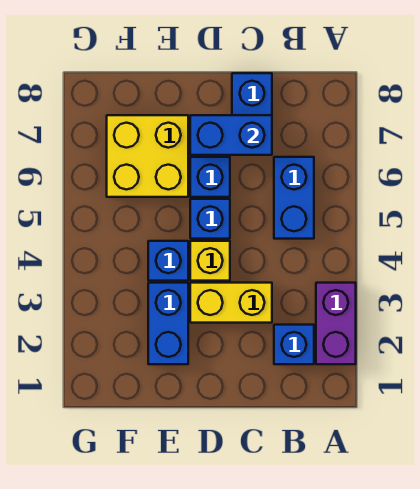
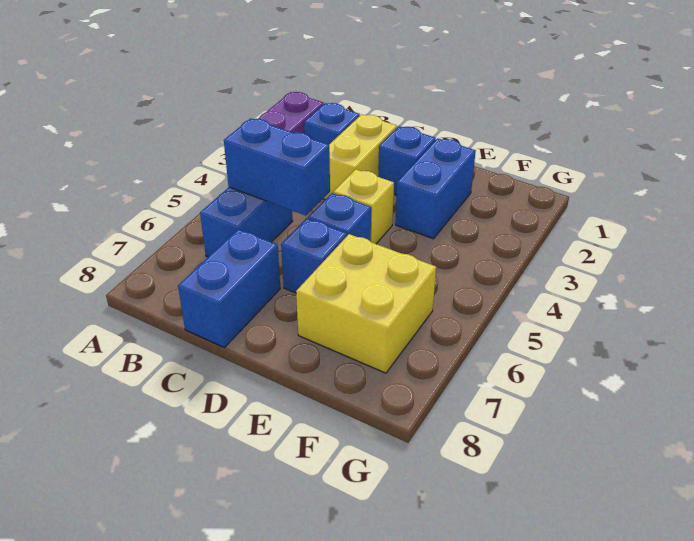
yellow brick C3:D3 level 1 -> yellow brick C2:C3 level 1
blue brick C7:D7 level 2 -> blue brick B5:C5 level 2
blue brick E4 level 1 -> blue brick D2 level 1

